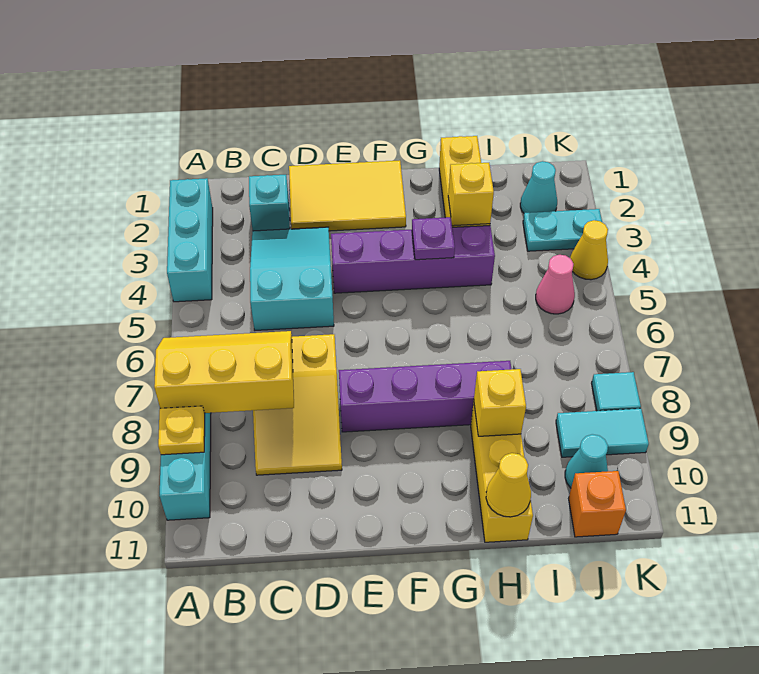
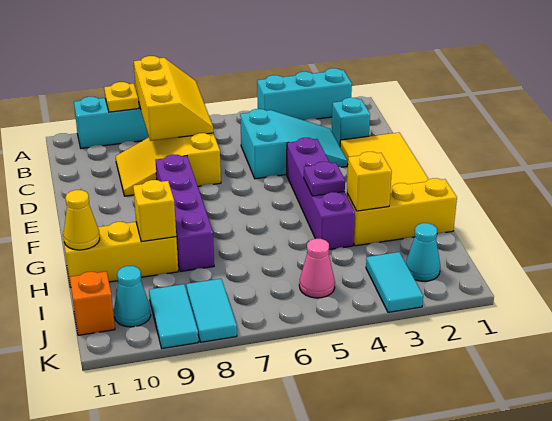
cyan plate J3:K3 level 1 -> cyan tile J3:K3 level 1
yellow cone K4 level 1 -> none
cyan tile K8 level 1 -> cyan tile J8:K8 level 1

